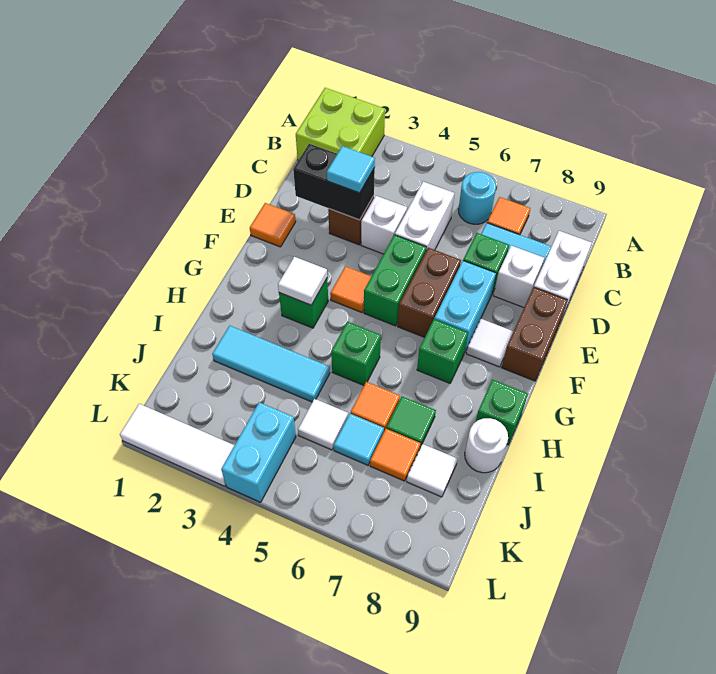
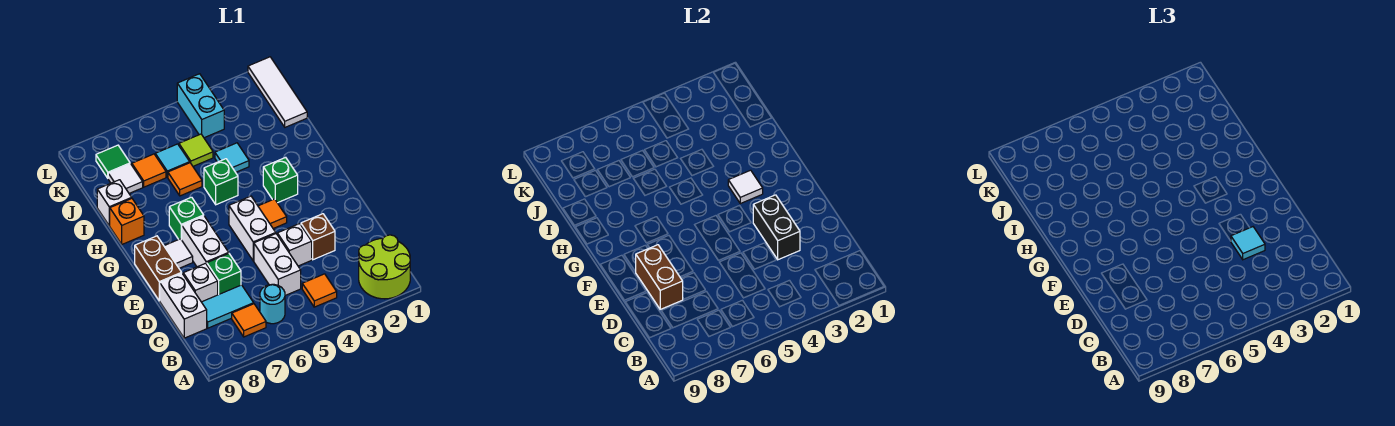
lime brick A1:B2 level 1 -> lime round brick A1:B2 level 1
black brick D2:D3 level 2 -> black brick D3:E3 level 2
orange tile E1 level 1 -> orange tile B4 level 1
green brick E5:F5 level 1 -> white brick E5:F5 level 1
brown brick E6:F6 level 1 -> brown brick D8:E8 level 2
cyan brick E7:F7 level 1 -> white brick E7:F7 level 1
green brick H9 level 1 -> orange brick H9 level 1
cyan tile I2:I4 level 1 -> cyan tile I4 level 1
green tile I7 level 1 -> green tile K8 level 1
white round brick I9 level 1 -> white brick I9 level 1
white tile J5 level 1 -> lime tile J5 level 1
white tile L1:L3 level 1 -> white tile J1:L1 level 1

